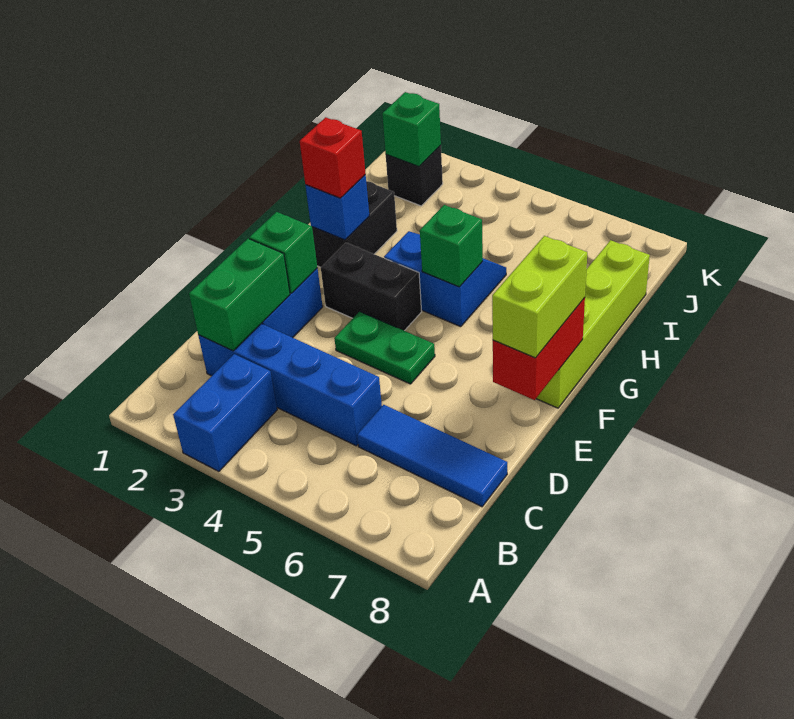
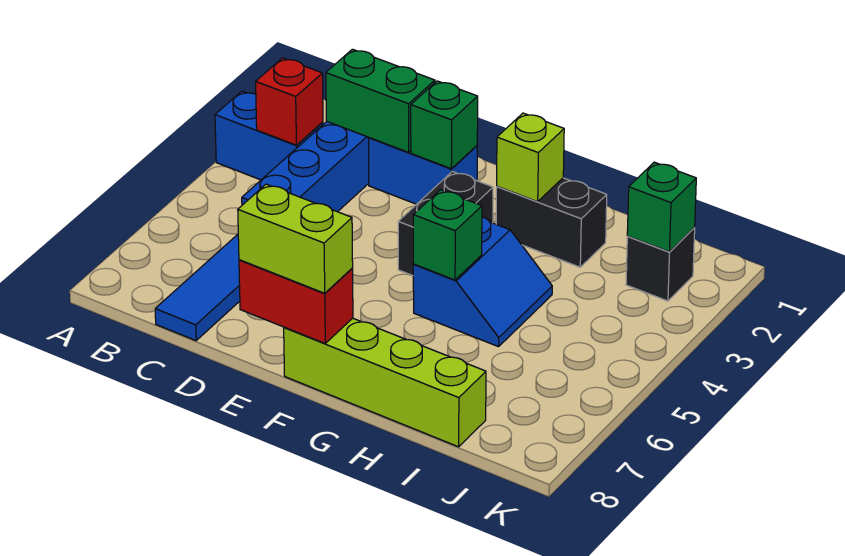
green plate E4:E5 level 1 -> none
blue brick G2 level 2 -> lime brick G2 level 2
red brick G2 level 3 -> red brick B3 level 2

